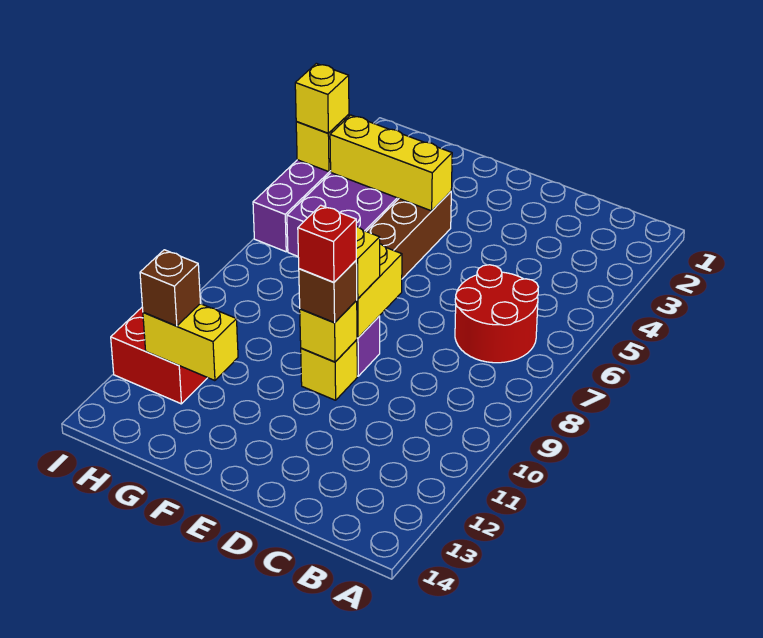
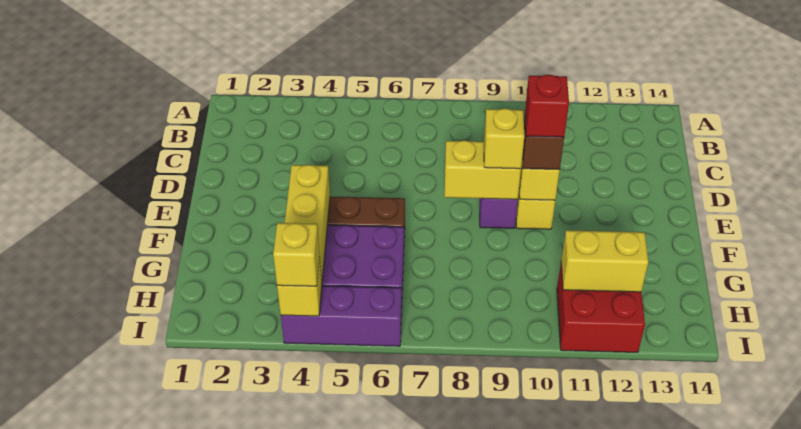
red round brick B6:C7 level 1 -> none
yellow brick G12:H12 level 2 -> yellow brick H11:H12 level 2
brown brick H12 level 3 -> none

